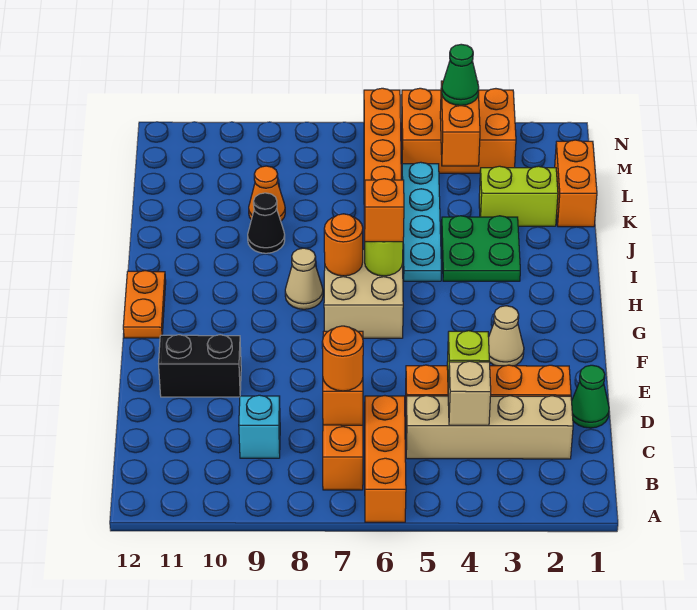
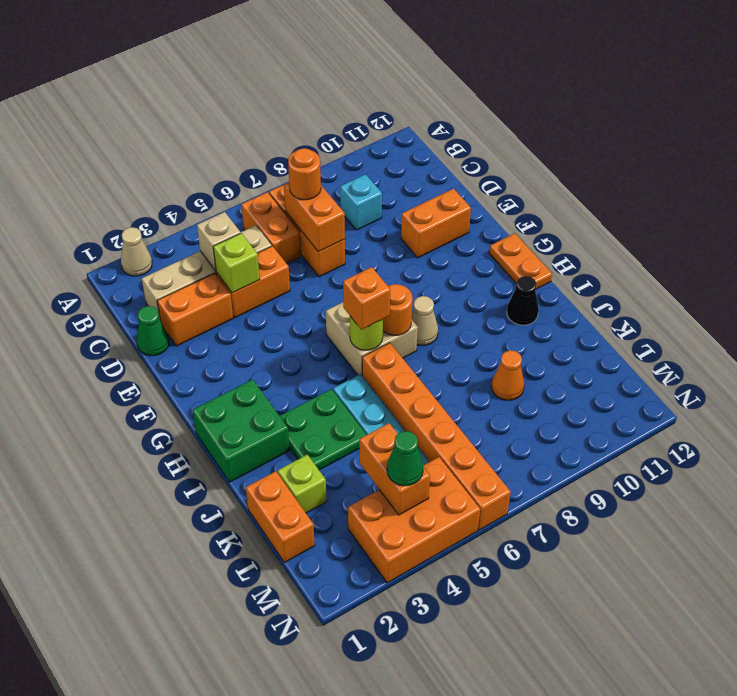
orange brick A6:C6 level 1 -> orange brick B6:C6 level 1
black brick E10:E11 level 1 -> orange brick E10:E11 level 1
tan cone F3 level 1 -> tan cone A2 level 1
none -> green brick H1:I2 level 1
black cone J9 level 1 -> black cone I11 level 1
lime brick K2:K3 level 1 -> lime brick K2 level 1

